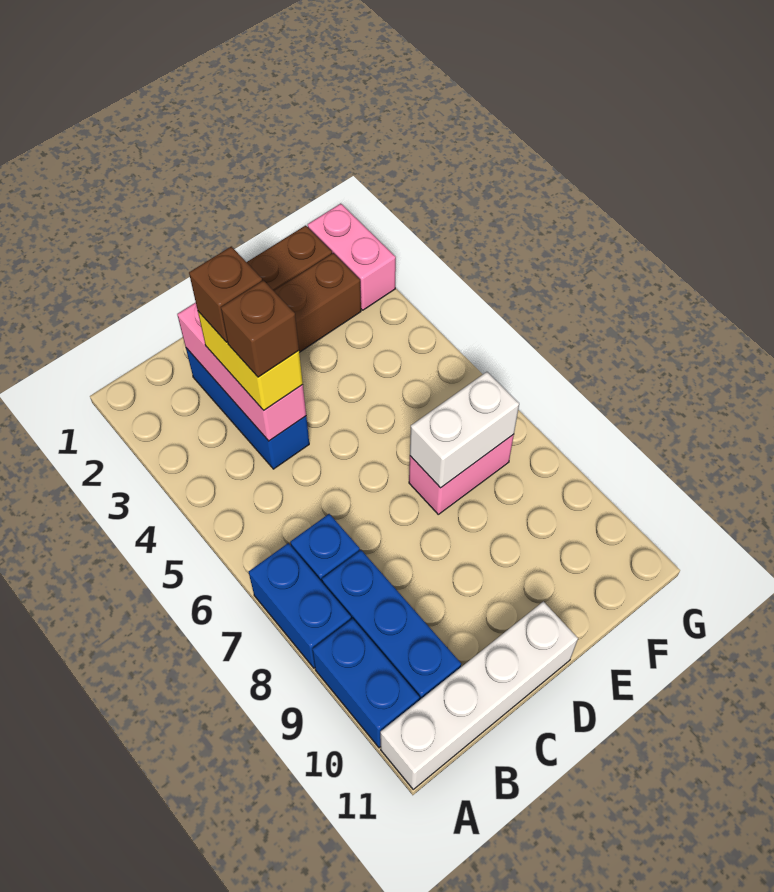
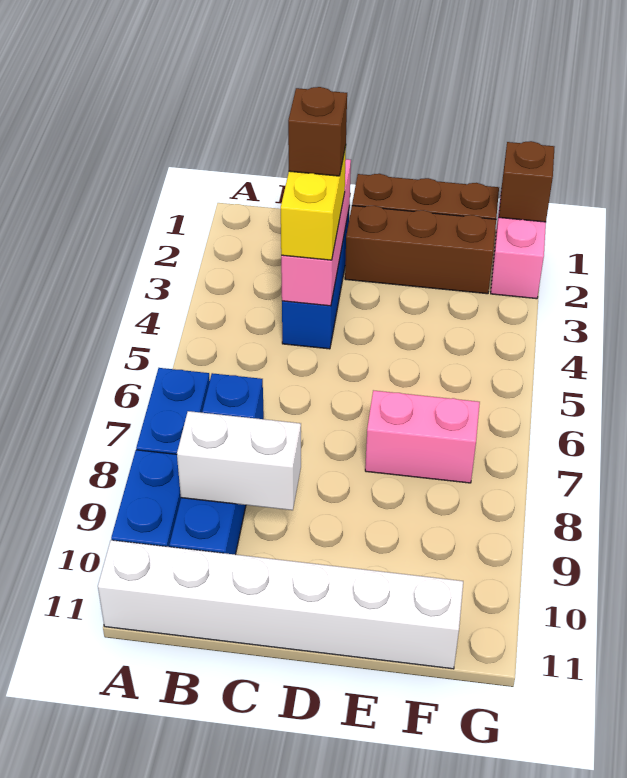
white brick A11:D11 level 1 -> white brick A11:F11 level 1
brown brick C4 level 4 -> brown brick G1 level 2
white brick E7:F7 level 2 -> white brick B9:C9 level 2

